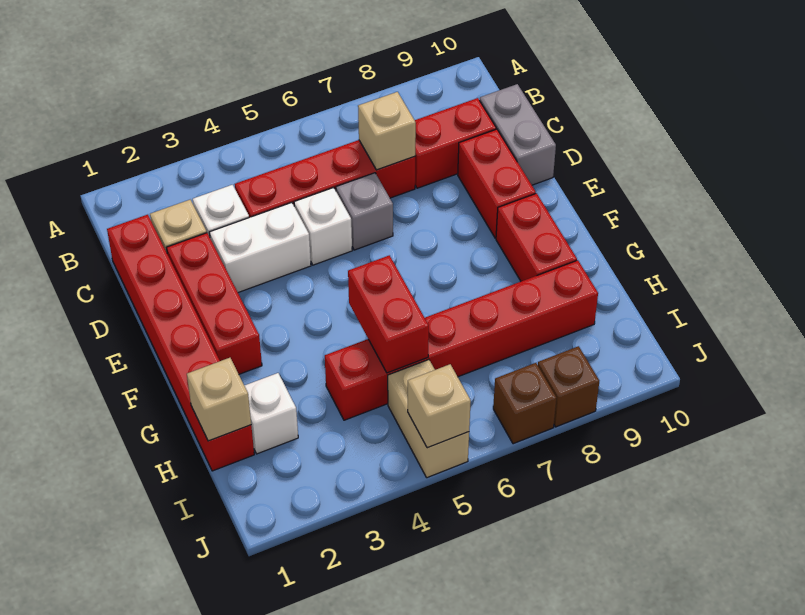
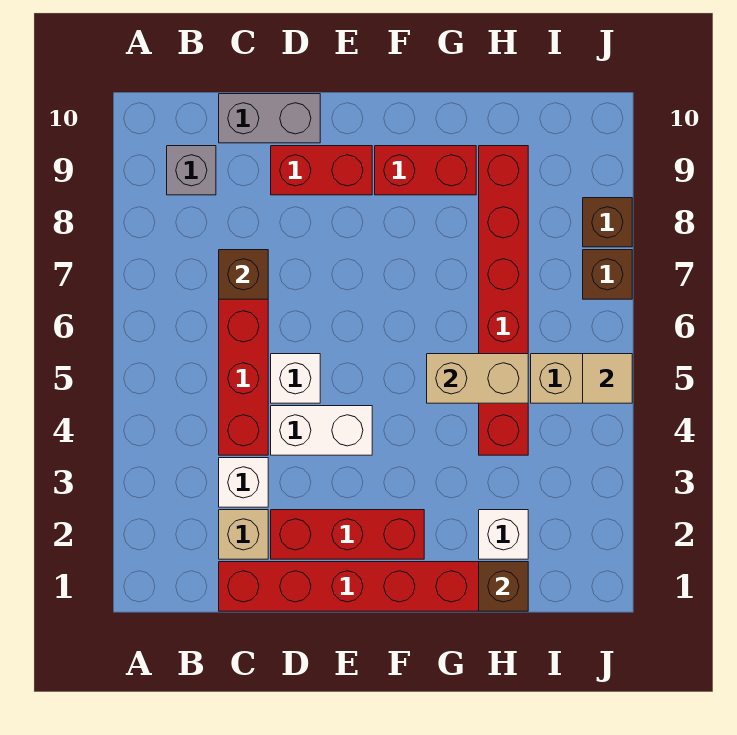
tan brick C7 level 2 -> brown brick C7 level 2
red brick C8:C9 level 1 -> none
white brick D3:D4 level 1 -> white brick D4:E4 level 1
grey brick D6 level 1 -> grey brick B9 level 1
red brick G5:H5 level 2 -> tan brick G5:H5 level 2
tan brick H1 level 2 -> brown brick H1 level 2
tan brick J5 level 2 -> tan tile J5 level 2

